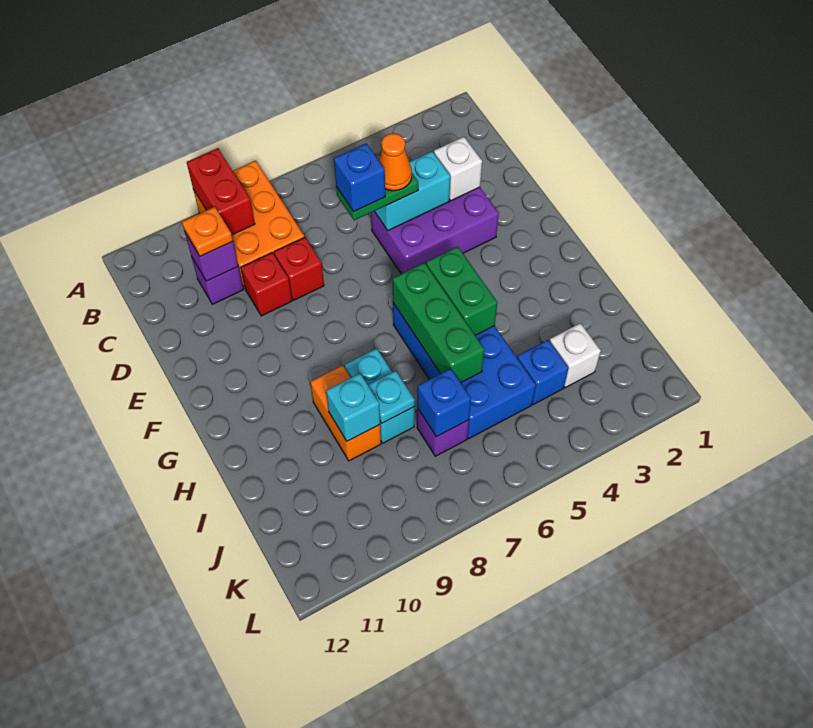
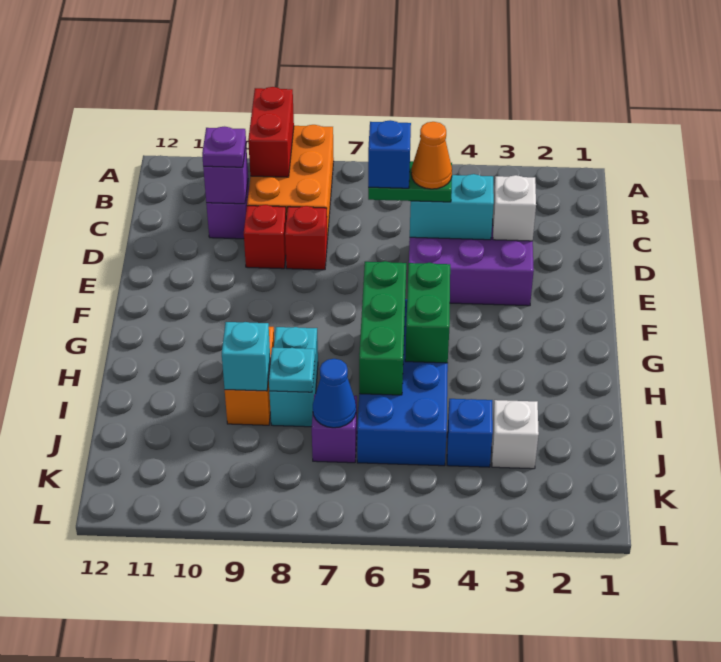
orange plate C10 level 3 -> purple plate C10 level 3
blue brick J7 level 2 -> blue cone J7 level 2

